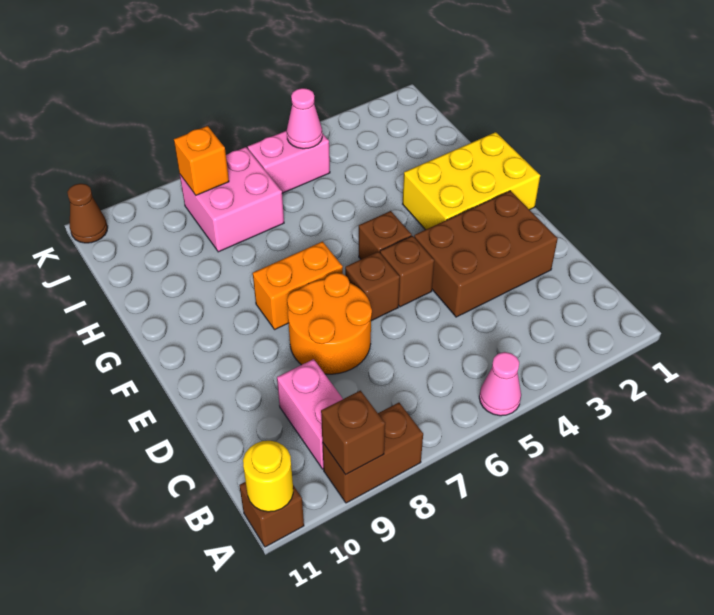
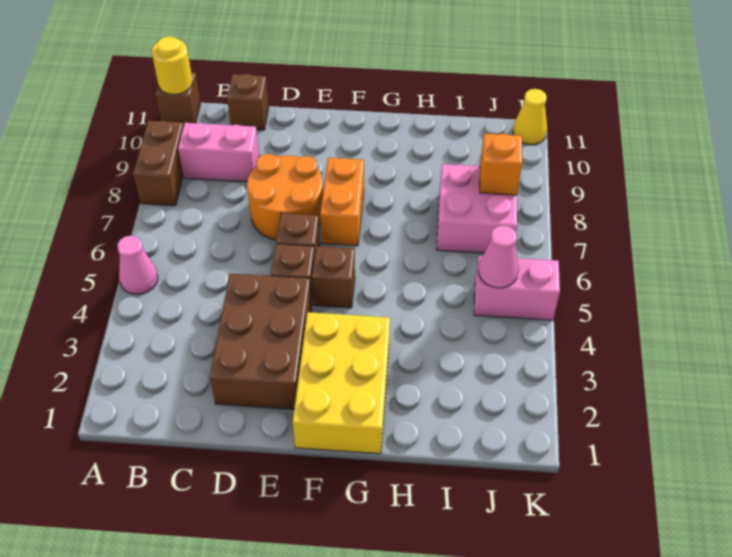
brown brick A9 level 2 -> brown brick C11 level 1
pink brick J5:J6 level 1 -> pink brick J5:K5 level 1
brown cone K11 level 1 -> yellow cone K11 level 1

